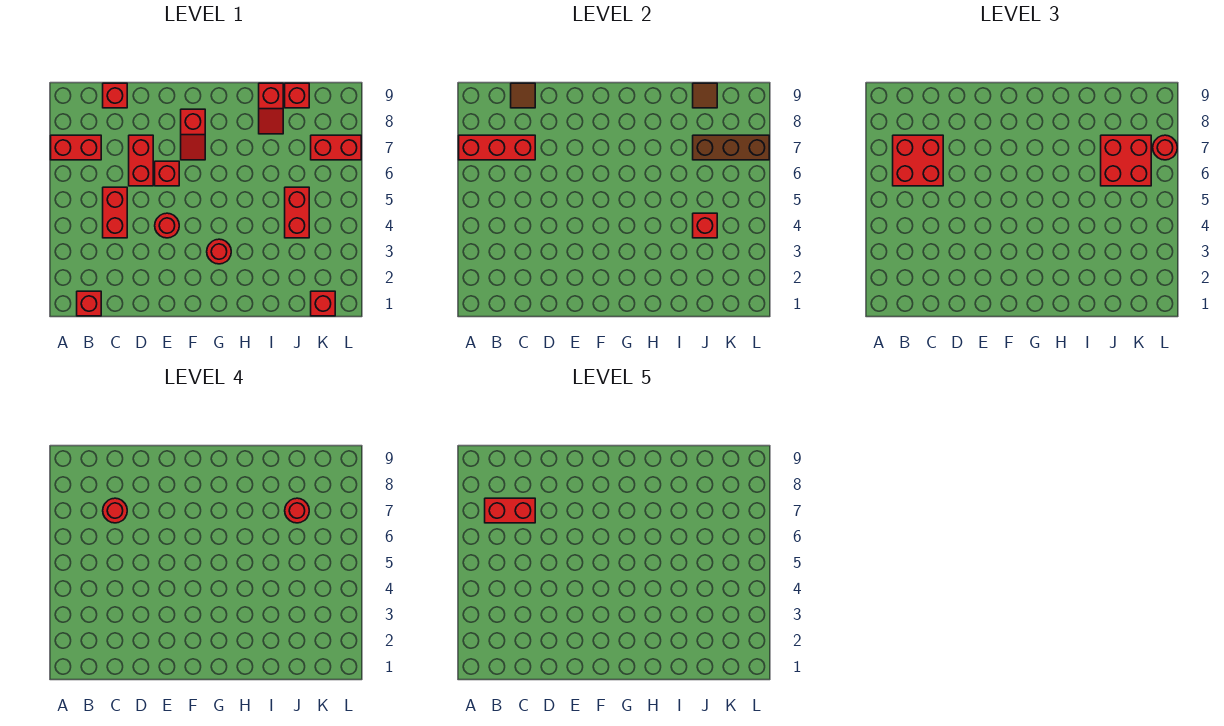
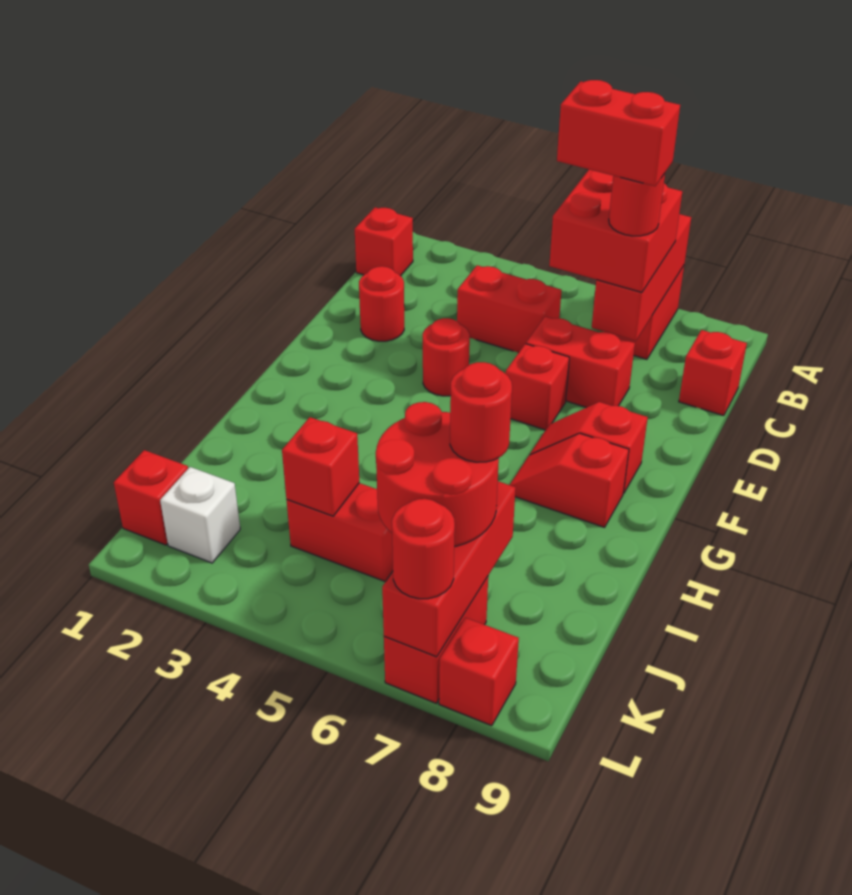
red brick B7:C7 level 5 -> red brick C6:C7 level 5
brown tile C9 level 2 -> none
red round brick G3 level 1 -> red round brick D2 level 1
red slope I8:I9 level 1 top 9 -> red slope G7:G8 level 1 top 8
red brick J6:K7 level 3 -> red round brick J6:K7 level 3
brown brick J7:L7 level 2 -> red brick J7:L7 level 2
red brick J9 level 1 -> red brick L8 level 1
brown tile J9 level 2 -> none
none -> white brick K2 level 1

